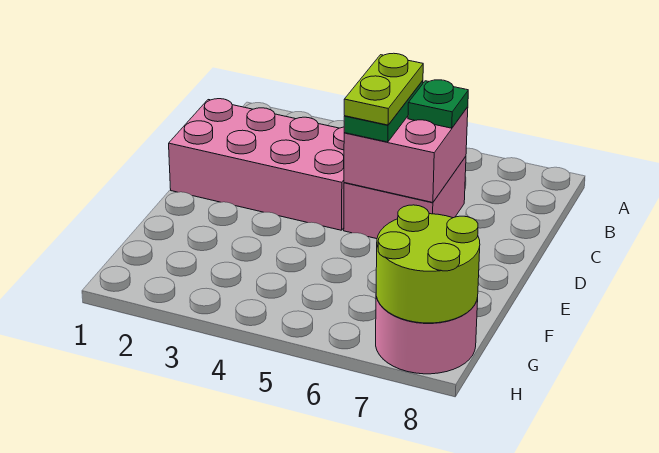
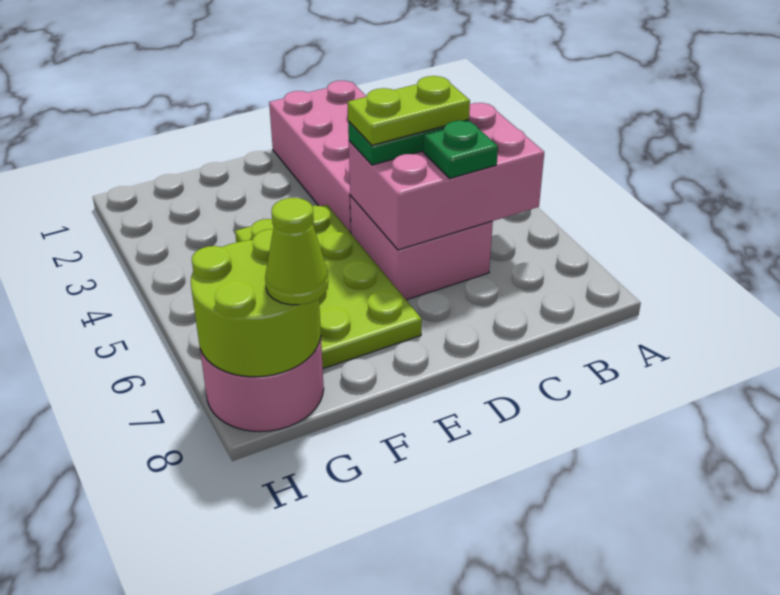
pink brick C5:D6 level 2 -> pink brick B5:D6 level 2
none -> lime plate E4:F7 level 1
none -> lime cone G8 level 3

